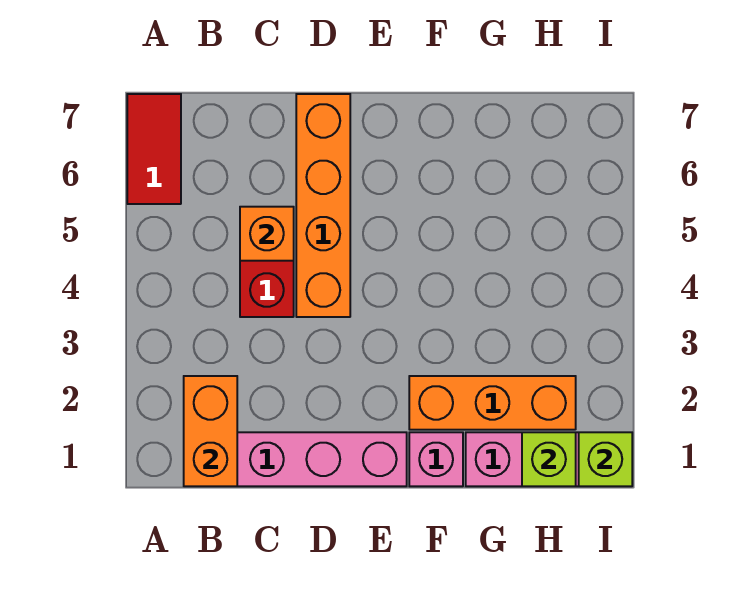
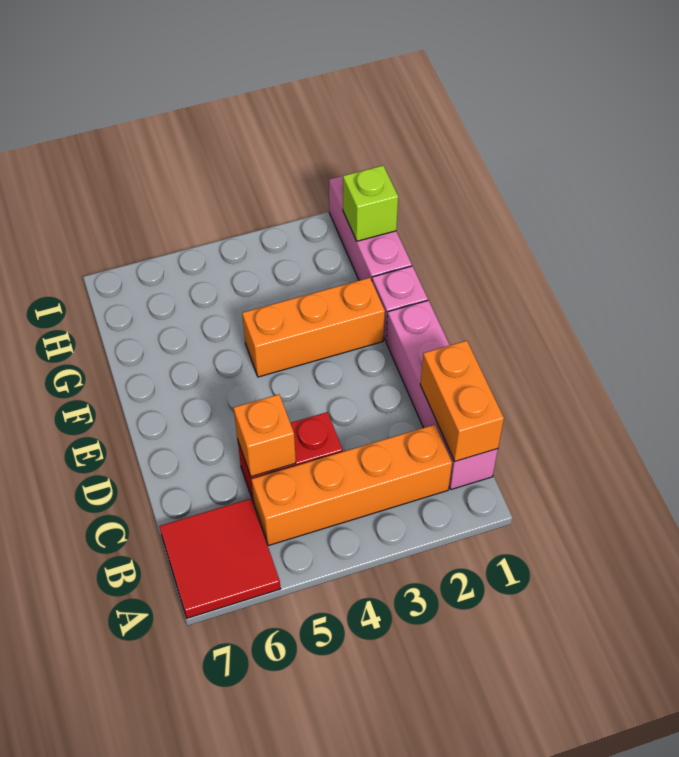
red tile A6:A7 level 1 -> red tile A6:B7 level 1
orange brick B1:B2 level 2 -> orange brick B1:C1 level 2
orange brick D4:D7 level 1 -> orange brick B2:B5 level 1
orange brick F2:H2 level 1 -> orange brick F2:F4 level 1
lime brick I1 level 2 -> none

